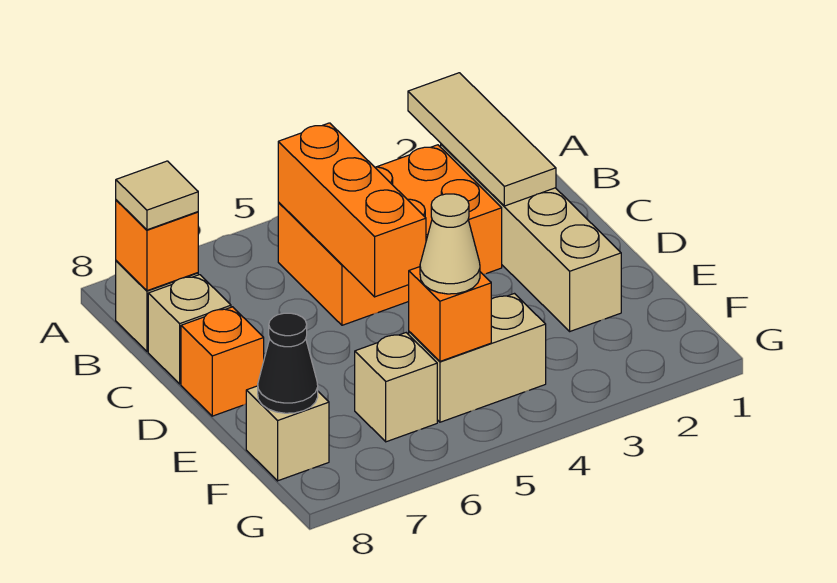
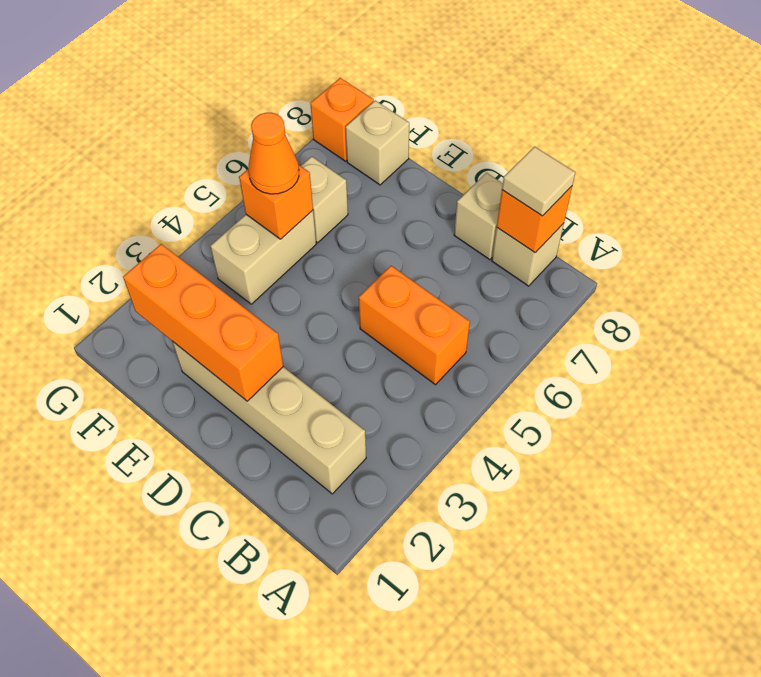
tan tile A2:C2 level 2 -> none
orange brick B3:C5 level 1 -> orange brick B5:C5 level 1
orange brick B5:D5 level 2 -> orange brick D2:F2 level 2
orange brick D8 level 1 -> orange brick G8 level 1
tan cone F5 level 3 -> orange cone F5 level 3
black cone F8 level 2 -> none

